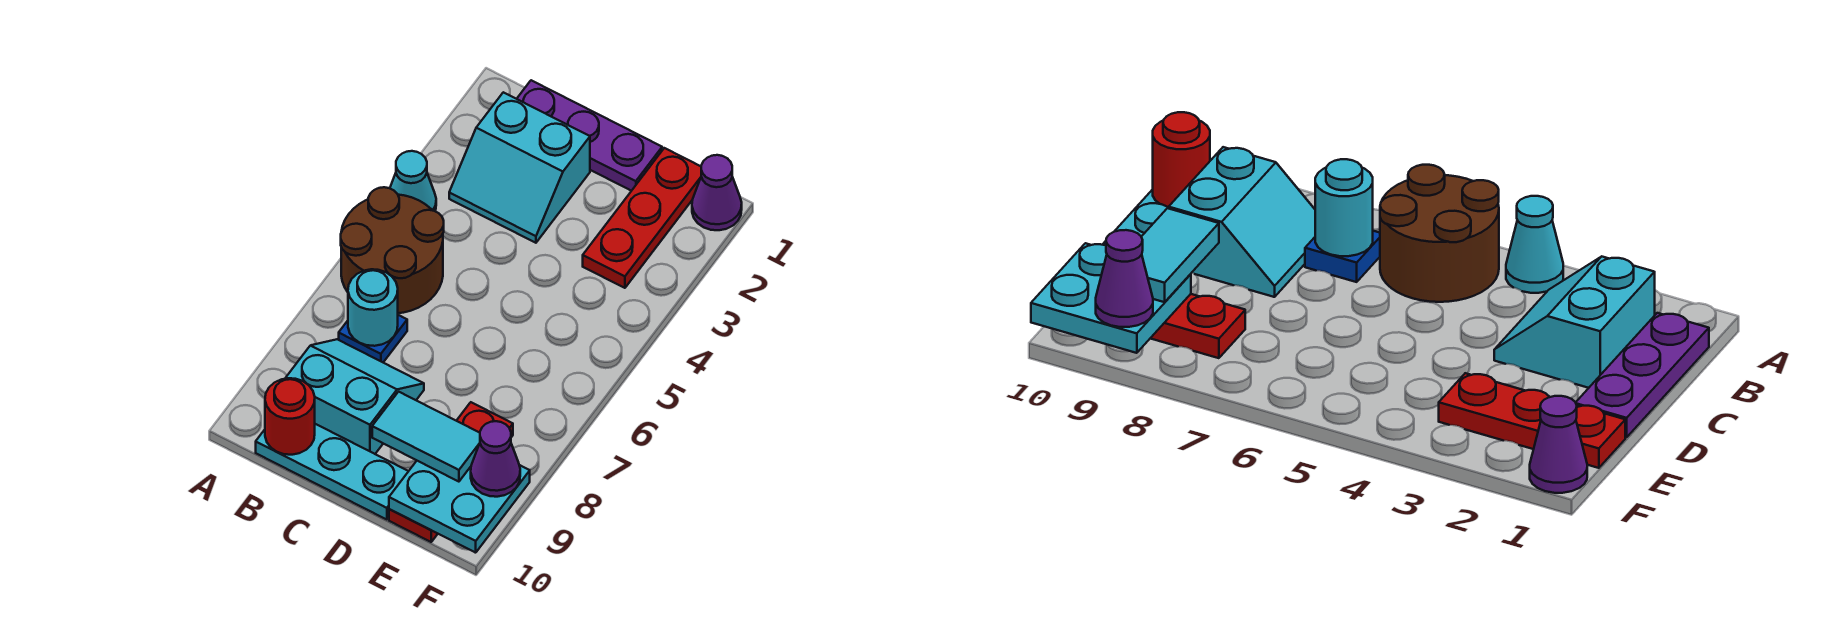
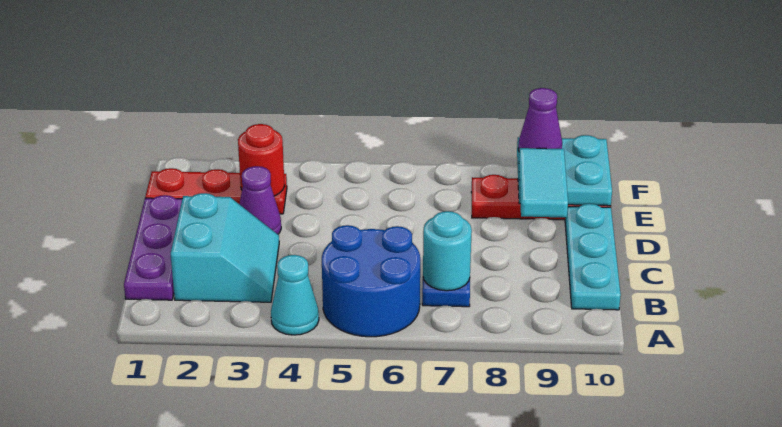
brown round brick A5:B6 level 1 -> blue round brick A5:B6 level 1
cyan slope B8:C9 level 1 top 9 -> none
red round brick B10 level 2 -> red round brick E3 level 2
purple cone F1 level 1 -> purple cone D3 level 1

